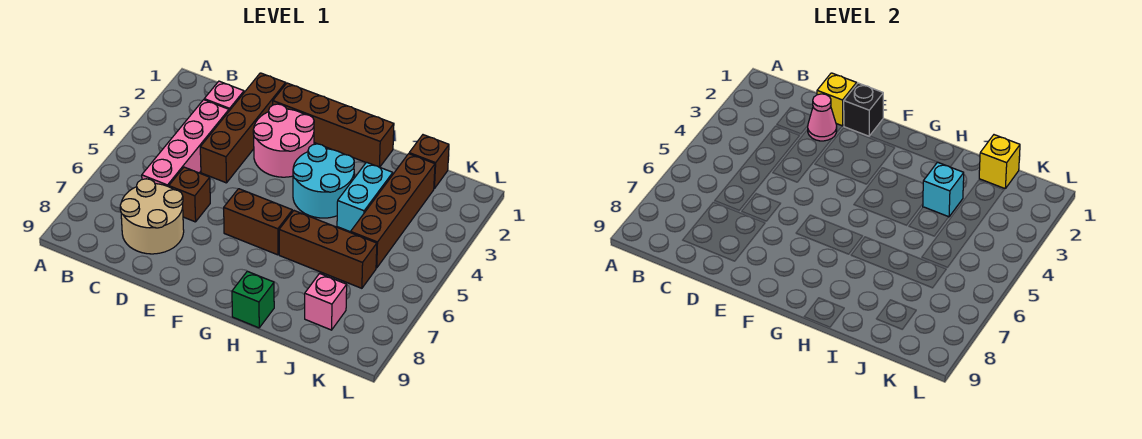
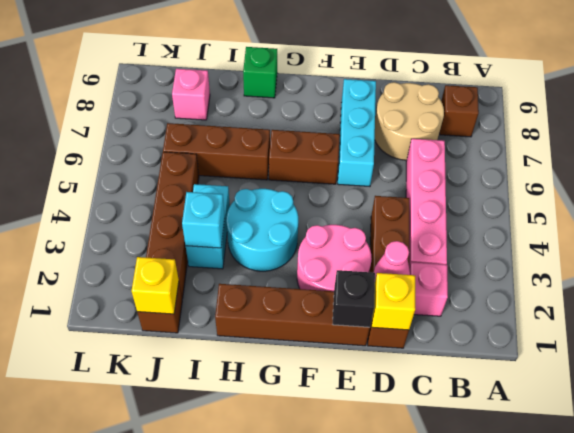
brown brick D6 level 1 -> brown brick B8 level 1
none -> cyan brick E6:E8 level 1

